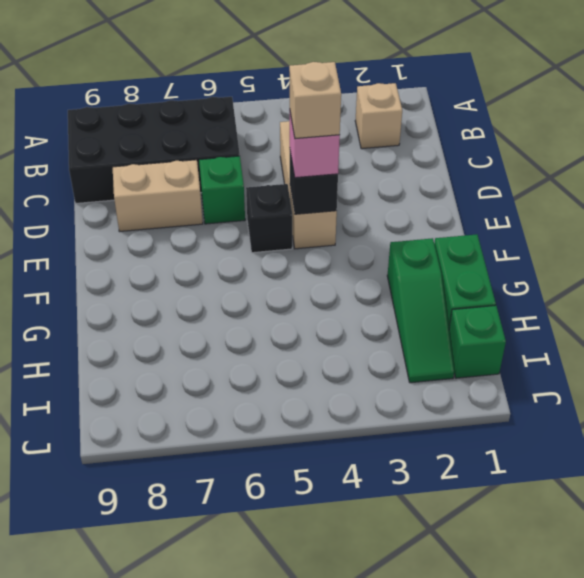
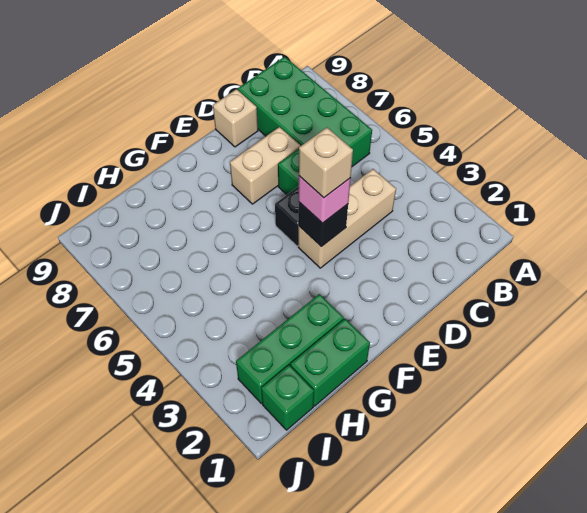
tan brick B2 level 1 -> tan brick D9 level 1
black brick B6:C9 level 1 -> green brick B6:C9 level 1
tan brick D7:D8 level 1 -> tan brick D7:E7 level 1
green slope G2:I2 level 1 top G -> green brick G2:I2 level 1

